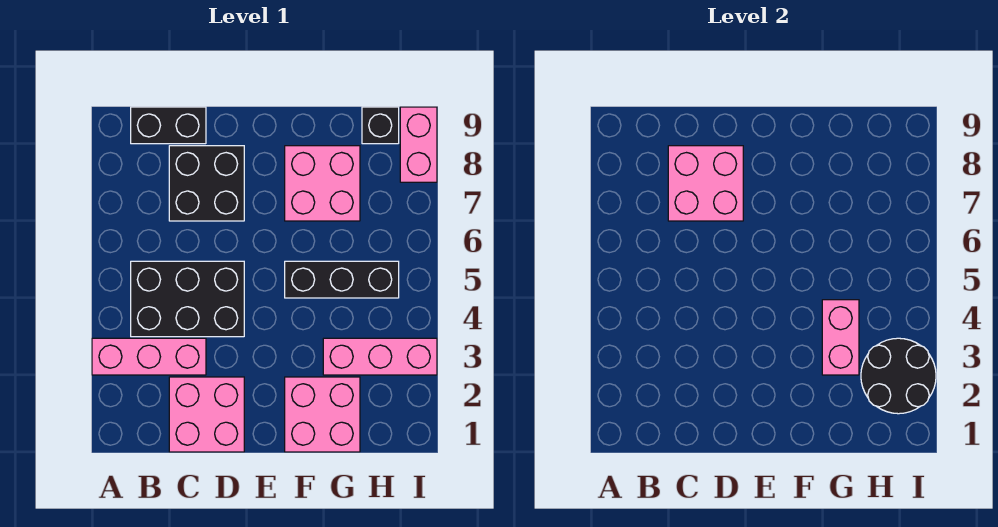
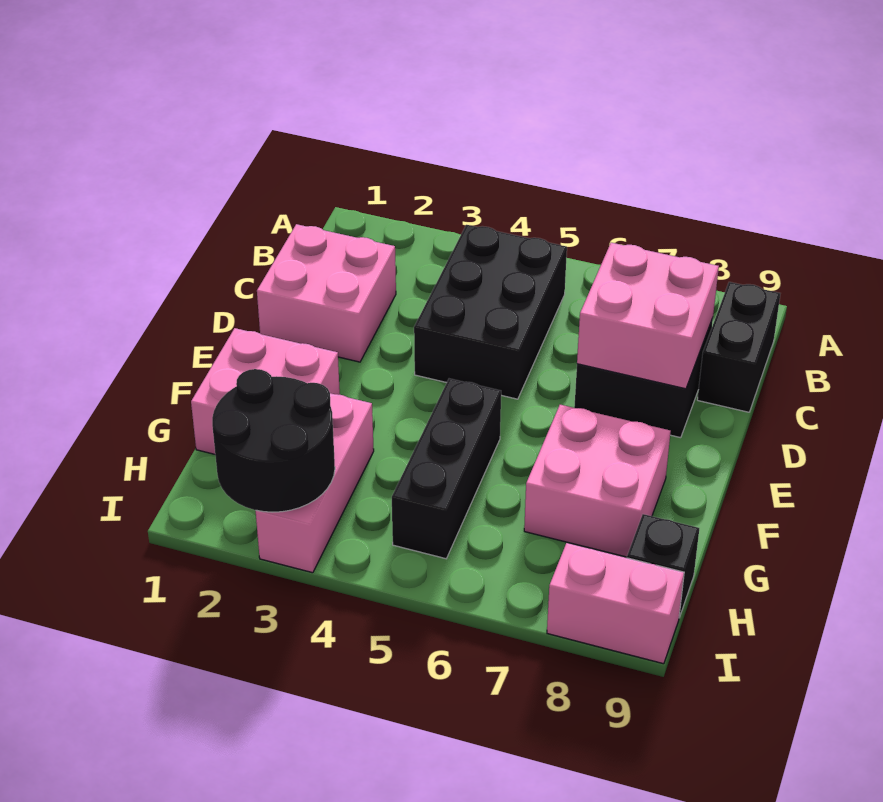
pink brick A3:C3 level 1 -> none
pink brick G3:G4 level 2 -> none

